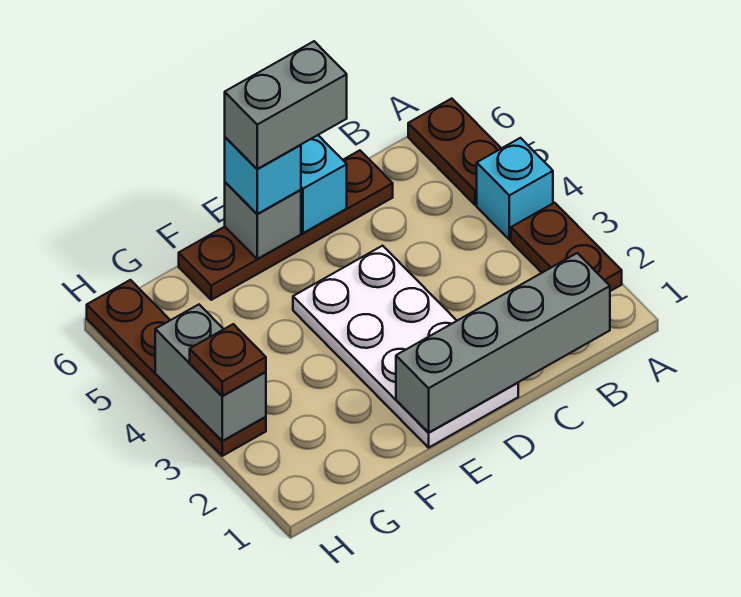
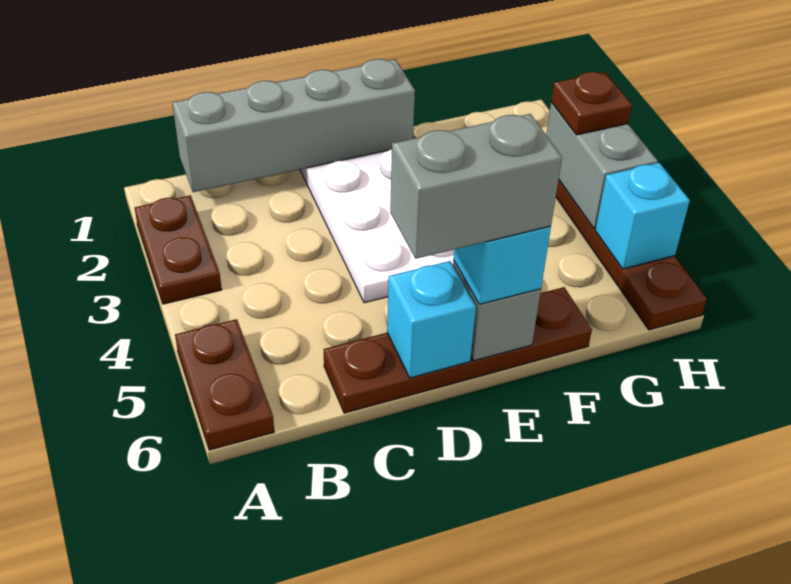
cyan brick A4 level 1 -> cyan brick H5 level 2

